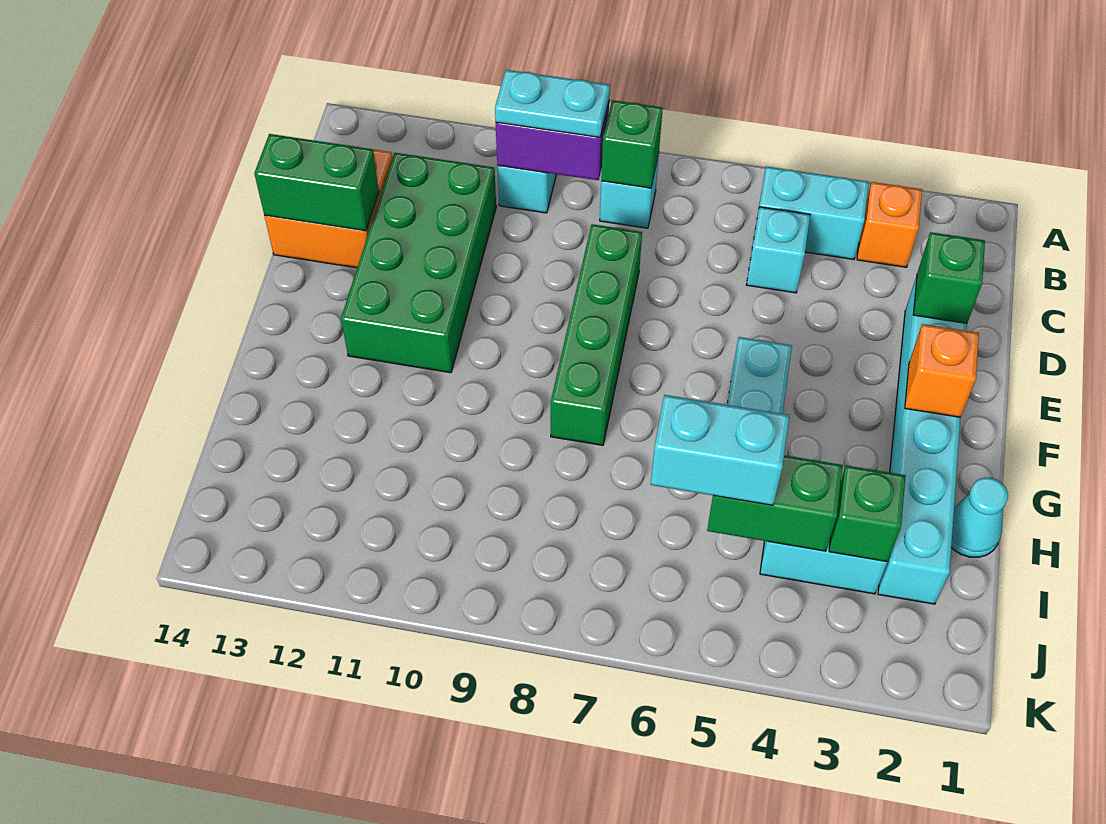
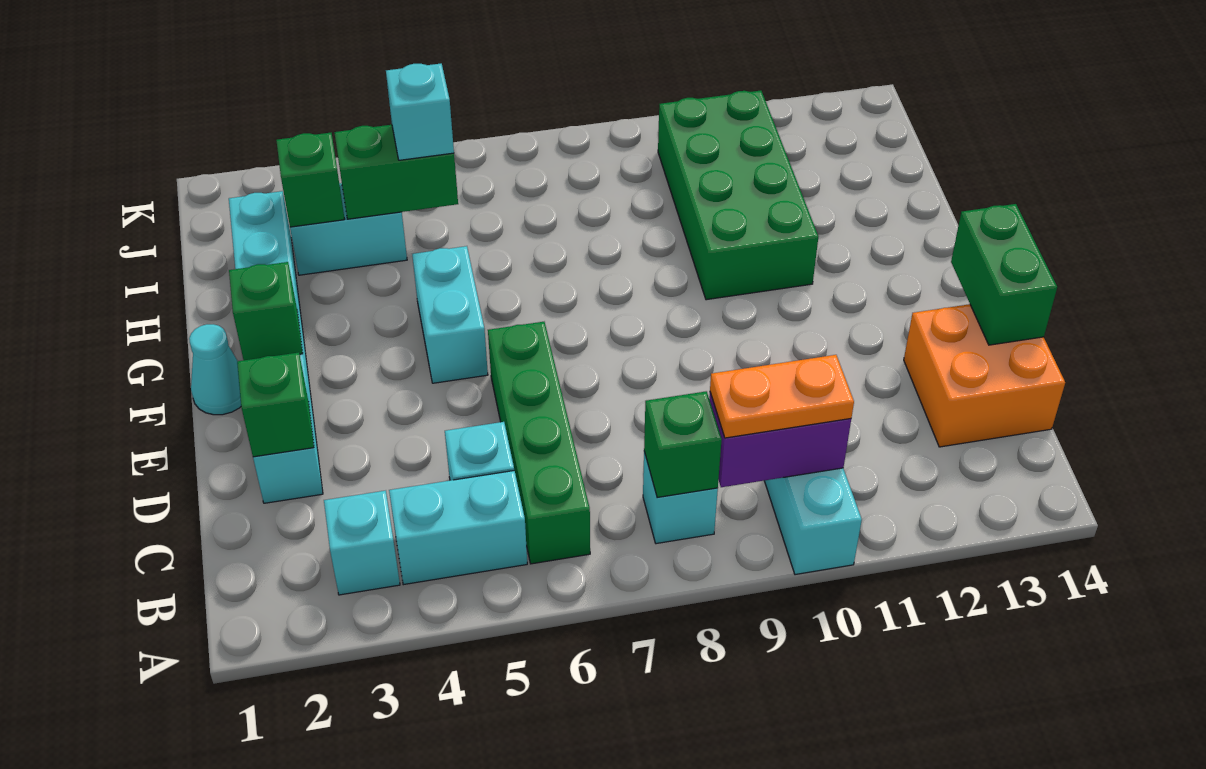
orange brick B3 level 1 -> cyan brick B3 level 1
cyan plate B9:B10 level 3 -> orange plate B9:B10 level 3
green brick C11:F12 level 1 -> green brick G10:J11 level 1
green brick D8:G8 level 1 -> green brick B6:E6 level 1
green brick D13:D14 level 2 -> green brick D14:E14 level 2
orange brick F2 level 2 -> green brick F2 level 2
cyan cone H1 level 1 -> cyan cone F1 level 1
cyan brick I5:I6 level 3 -> cyan brick I5 level 3

